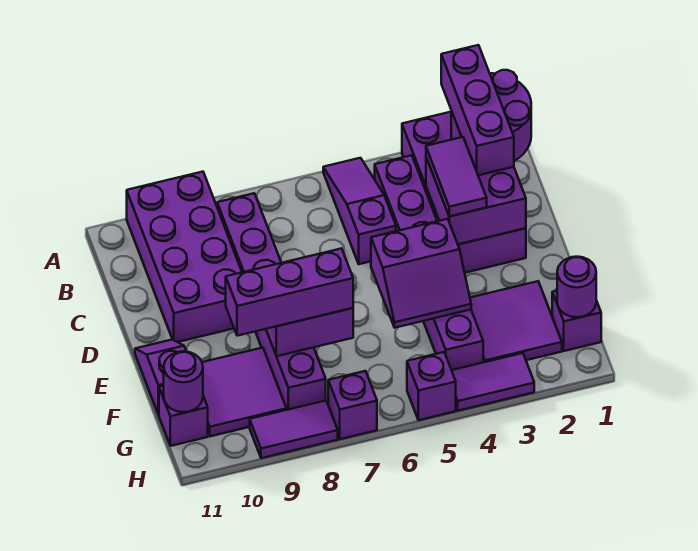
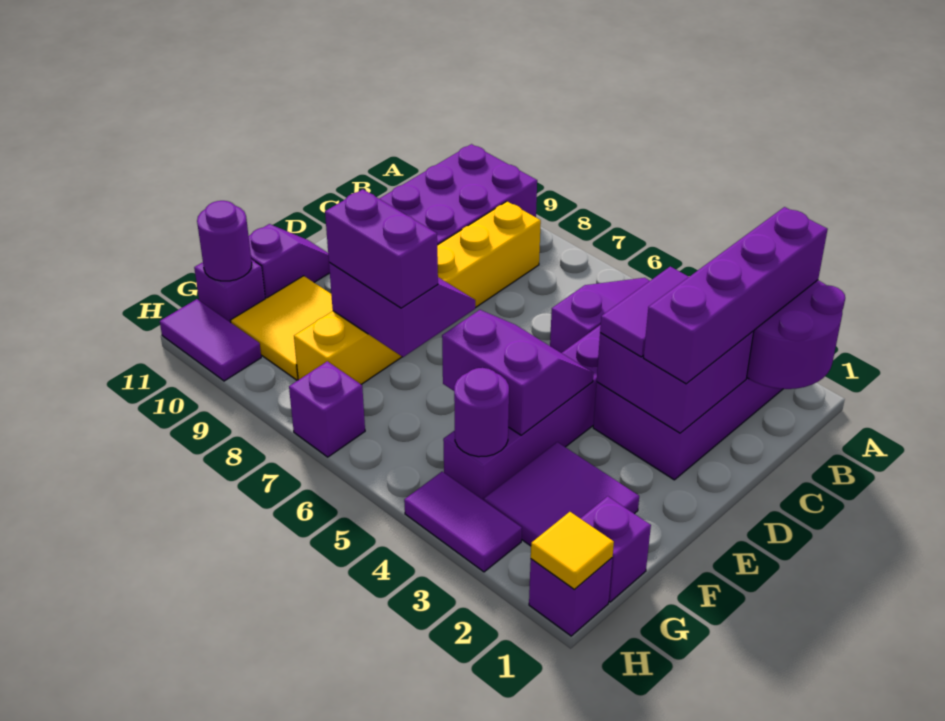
purple brick A2:C2 level 3 -> purple brick A2:D2 level 3
purple brick B8:G8 level 1 -> yellow brick B8:G8 level 1
purple slope E4:F5 level 2 top E -> purple slope E4:F5 level 2 top F
purple brick F7:F9 level 3 -> purple brick F7:F8 level 3
purple tile F9:G10 level 1 -> yellow tile F9:G10 level 1
purple round brick G1 level 2 -> purple round brick G4 level 2
none -> yellow tile H1 level 2
purple brick H5 level 1 -> purple brick H1 level 1
purple tile H8:H9 level 1 -> purple tile H10:H11 level 1

